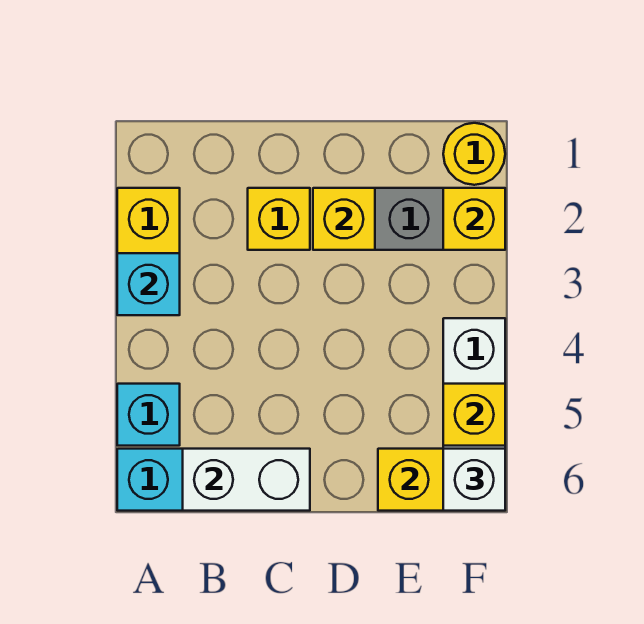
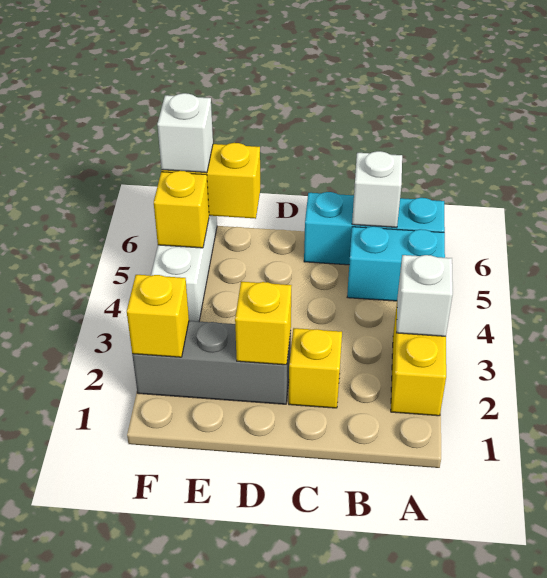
cyan brick A3 level 2 -> white brick A3 level 2
cyan brick A5 level 1 -> cyan brick A5:B5 level 1
white brick B6:C6 level 2 -> white brick B6 level 2
yellow round brick F1 level 1 -> none

